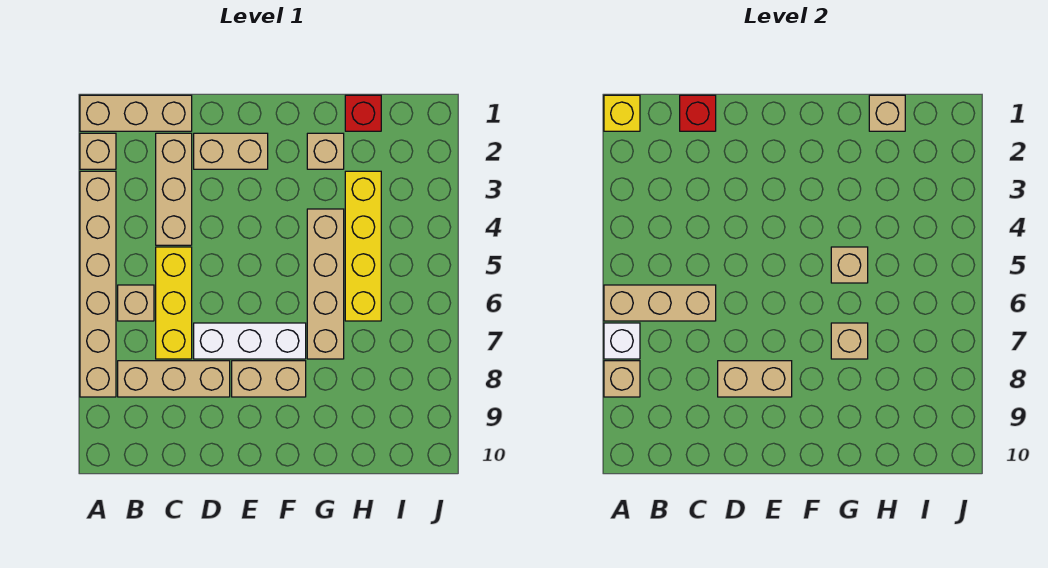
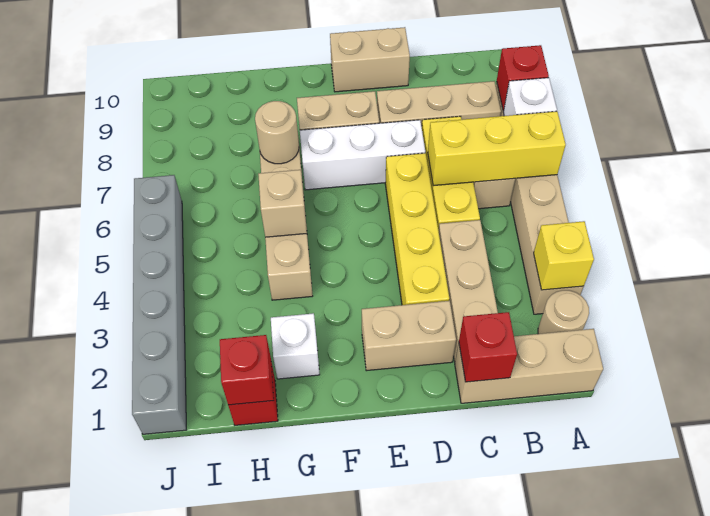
yellow brick A1 level 2 -> yellow brick A3 level 2
tan brick A2 level 1 -> tan round brick A2 level 1
tan brick A6:C6 level 2 -> yellow brick A6:C6 level 2
tan brick A8 level 2 -> red brick A8 level 2
tan brick D8:E8 level 2 -> tan brick D10:E10 level 1
tan brick G2 level 1 -> white brick G2 level 1
tan brick G7 level 2 -> tan round brick G7 level 2
tan brick H1 level 2 -> red brick H1 level 2
yellow brick H3:H6 level 1 -> yellow brick D3:D6 level 1
none -> grey brick J1:J6 level 1

